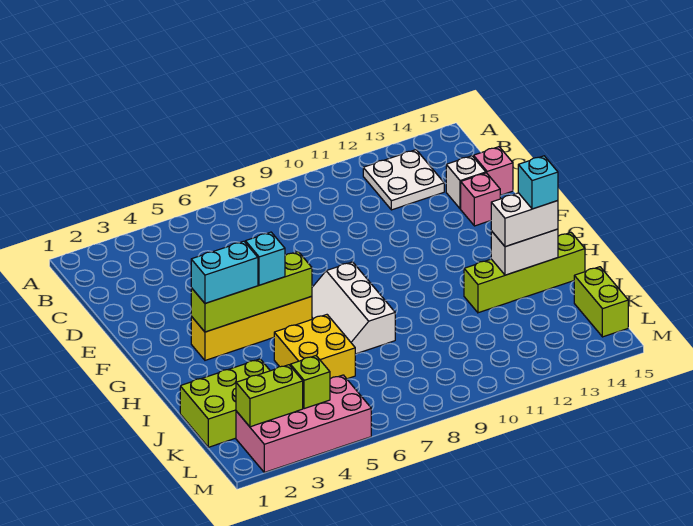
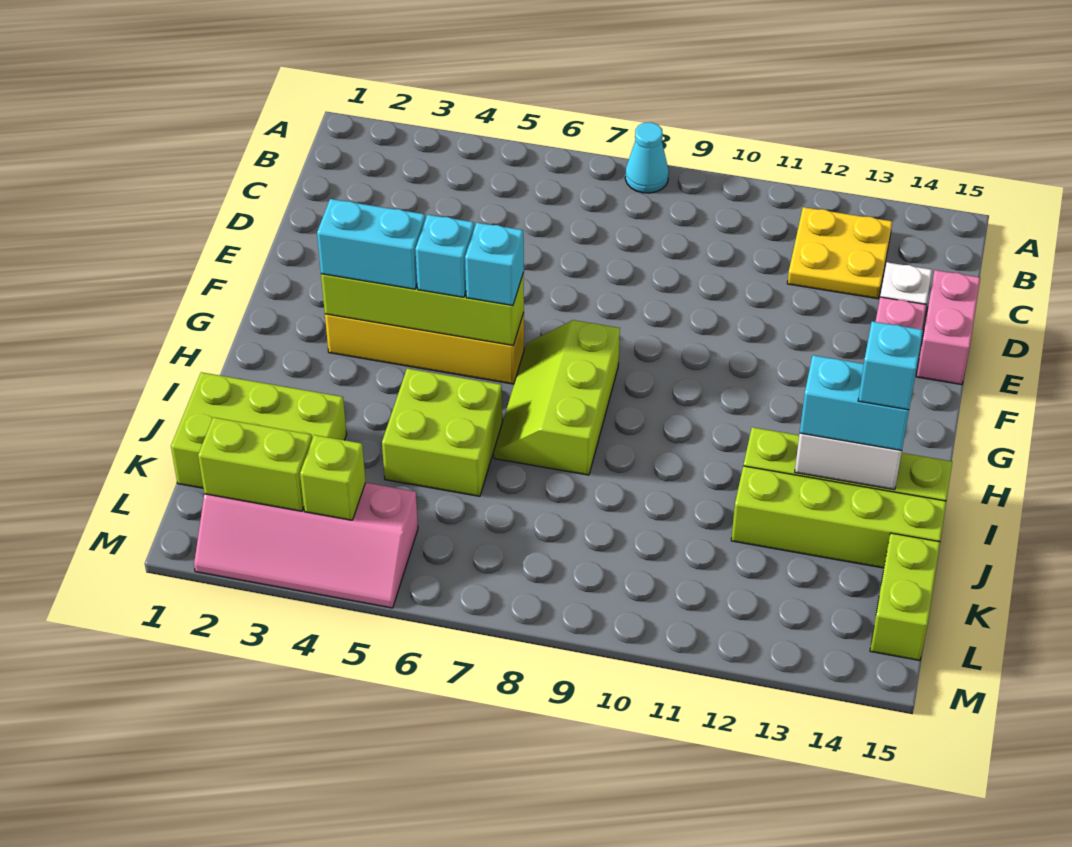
none -> cyan cone A8 level 1
white plate B12:C13 level 1 -> yellow plate B12:C13 level 1
pink brick D15 level 1 -> pink brick D15:E15 level 1
none -> cyan brick G6 level 3
white slope G7:I8 level 1 top 8 -> lime slope G7:I8 level 1 top 8
yellow brick I5:J6 level 1 -> lime brick I5:J6 level 1
white brick I13:I14 level 3 -> cyan brick I13:I14 level 3
none -> lime brick J12:J15 level 1
pink brick L2:M5 level 1 -> pink slope L2:M5 level 1 top L

